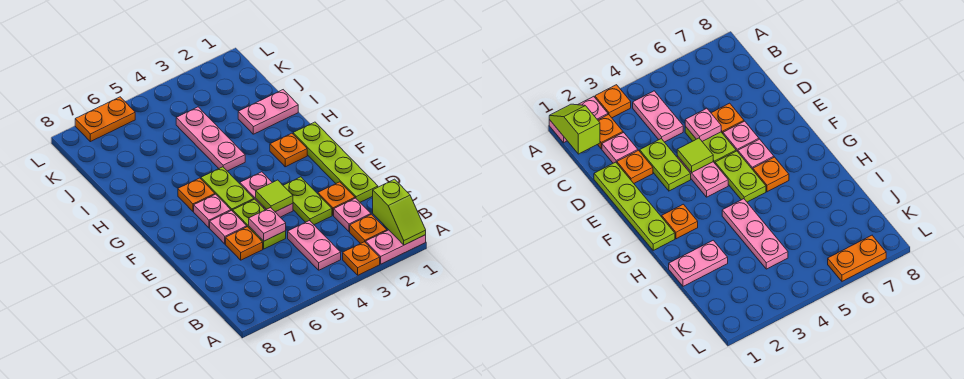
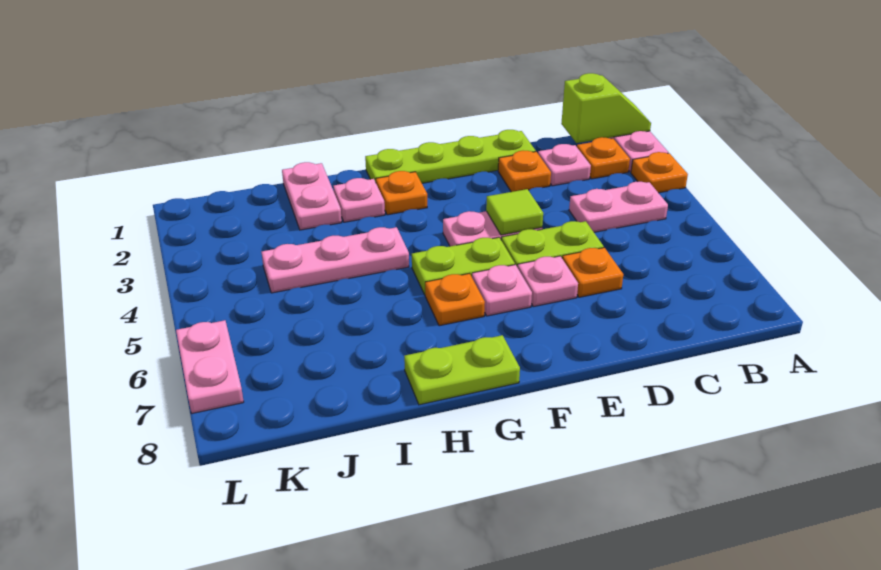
lime plate D3:E3 level 1 -> lime plate G8:H8 level 1
pink plate D5 level 2 -> pink plate H2 level 1
orange plate L6:L7 level 1 -> pink plate L6:L7 level 1

